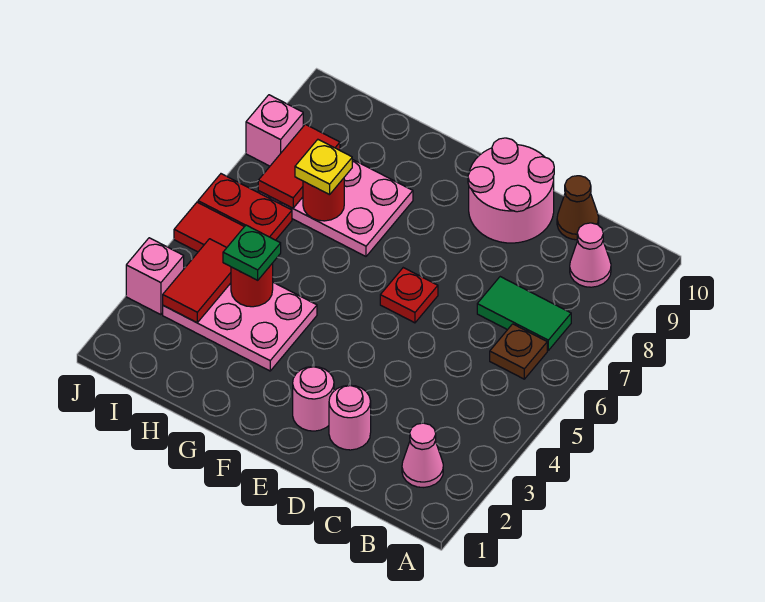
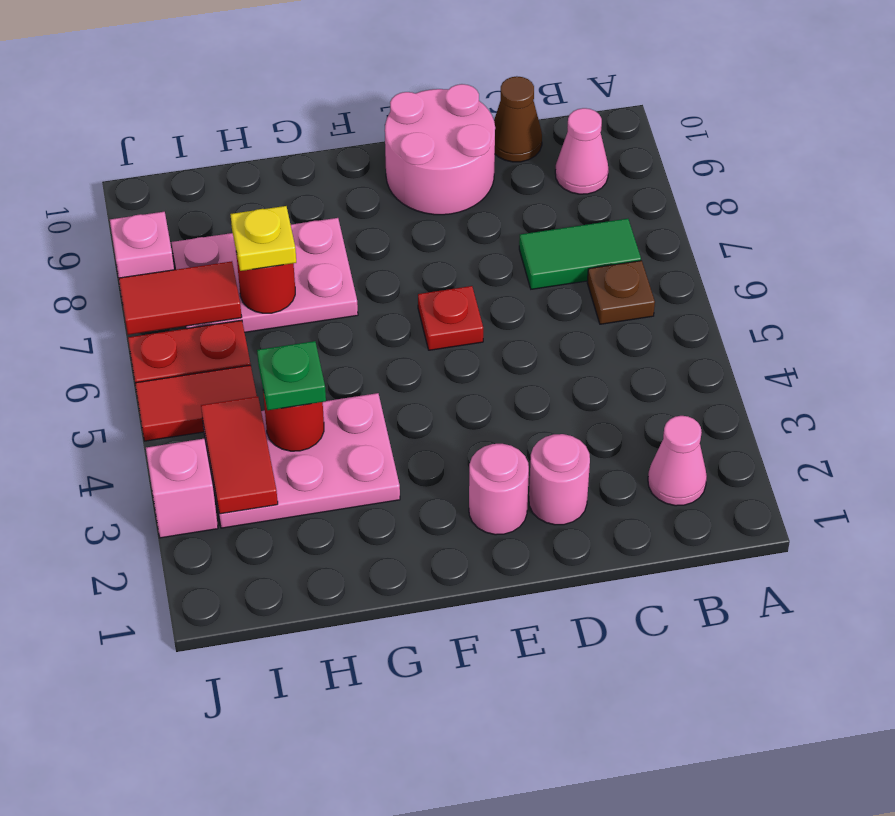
red tile I7:I8 level 2 -> red tile I7:J7 level 2

